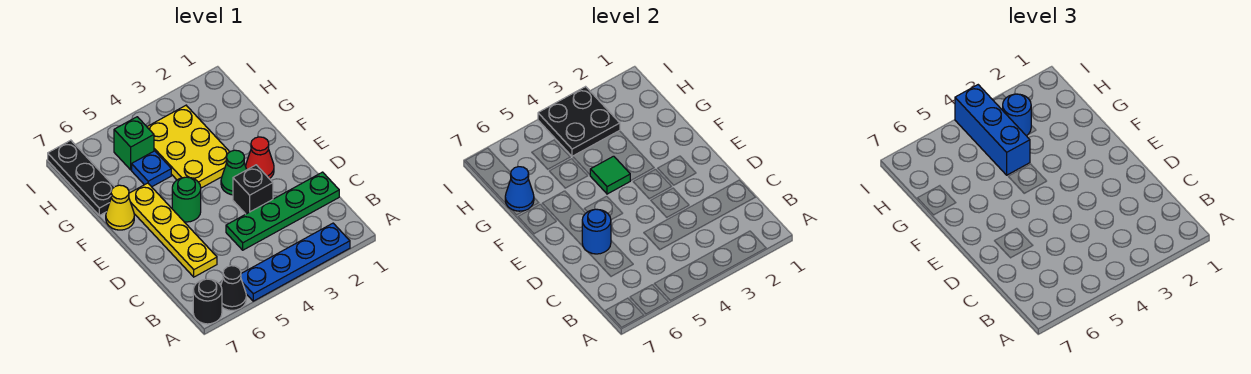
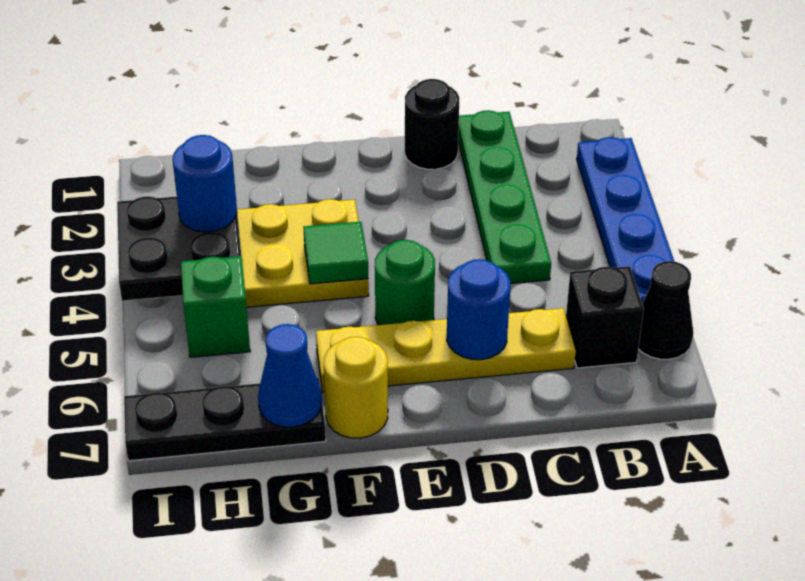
black round brick A7 level 1 -> black round brick D1 level 1
black brick D3 level 1 -> black brick B6 level 1
red cone E2 level 1 -> none
green cone E3 level 1 -> none
yellow cone F7 level 1 -> yellow round brick F7 level 1
blue brick G4:I4 level 3 -> none
blue plate G5 level 1 -> none

